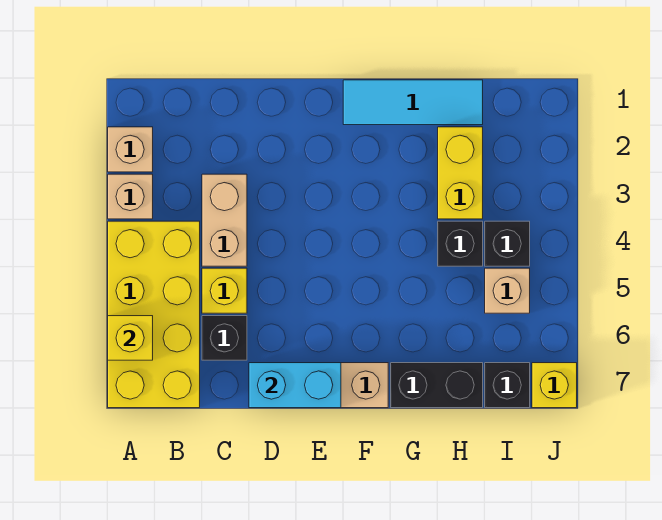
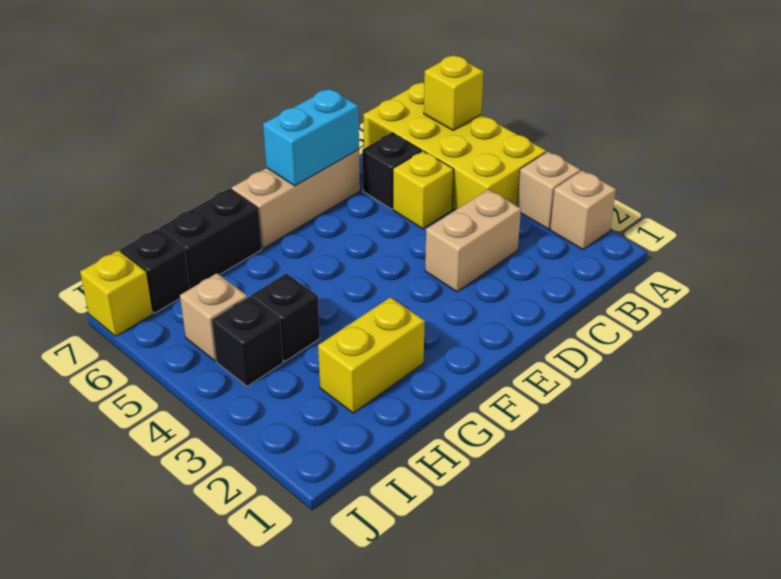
tan brick C3:C4 level 1 -> tan brick C3:D3 level 1
cyan tile F1:H1 level 1 -> none
yellow brick H2:H3 level 1 -> yellow brick G2:H2 level 1

